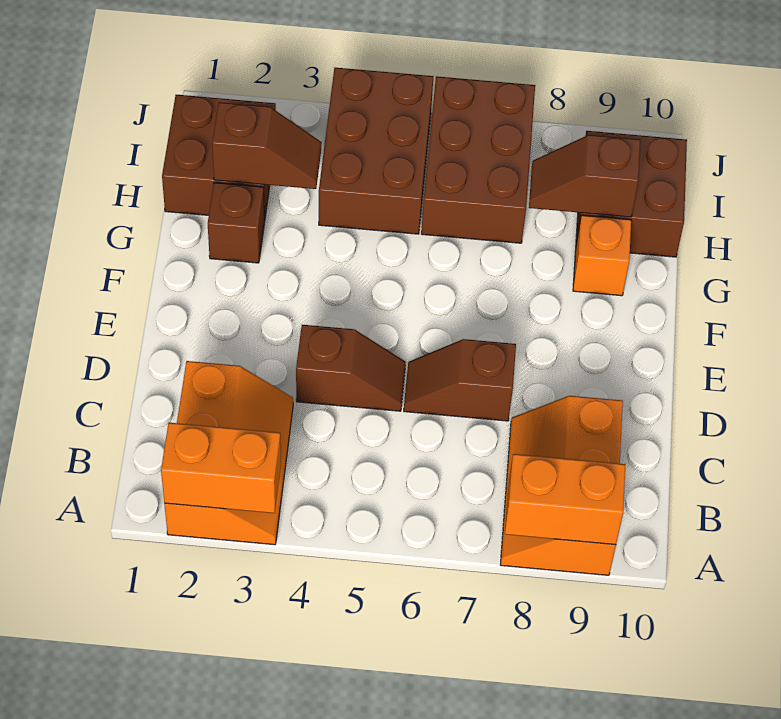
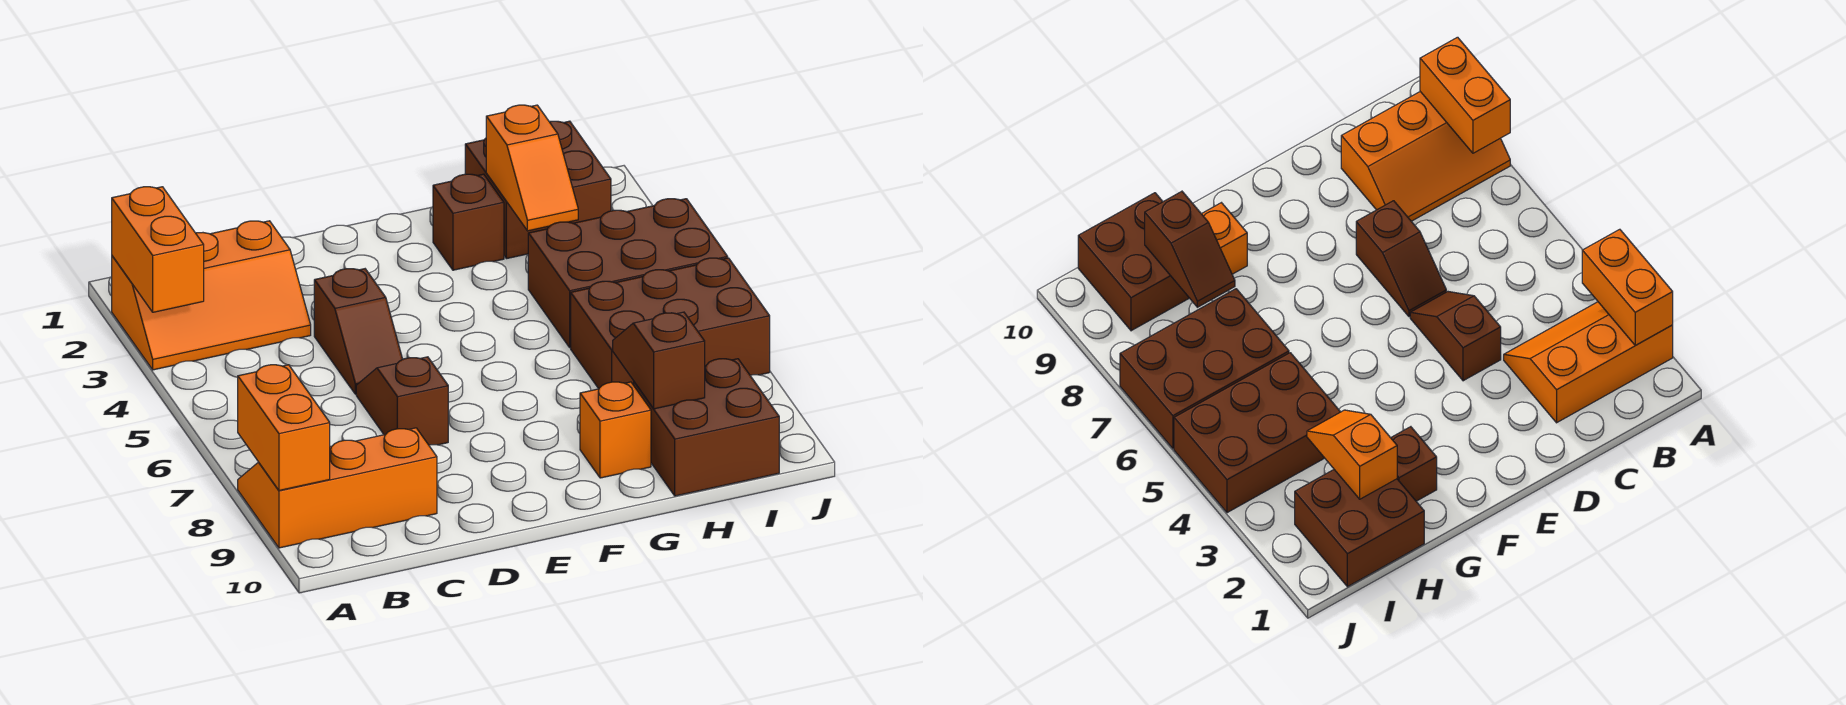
brown slope H2:H3 level 2 top 2 -> orange slope H2:H3 level 2 top 2

